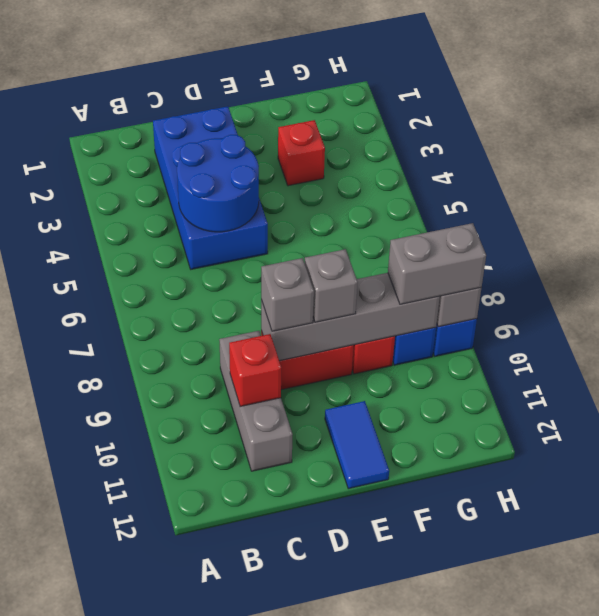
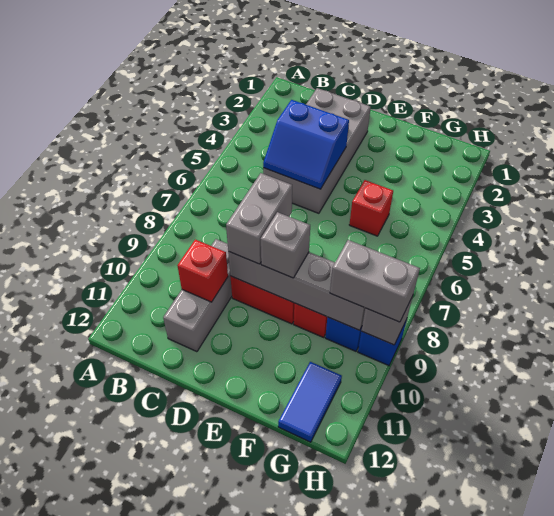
blue brick C2:D5 level 1 -> grey brick C2:D5 level 1
blue round brick C4:D5 level 2 -> blue slope C4:D5 level 2 top 4
grey brick D9 level 3 -> grey brick D8:D9 level 3
blue tile E11:E12 level 1 -> blue tile G11:G12 level 1
red brick F3 level 1 -> red brick F5 level 1

